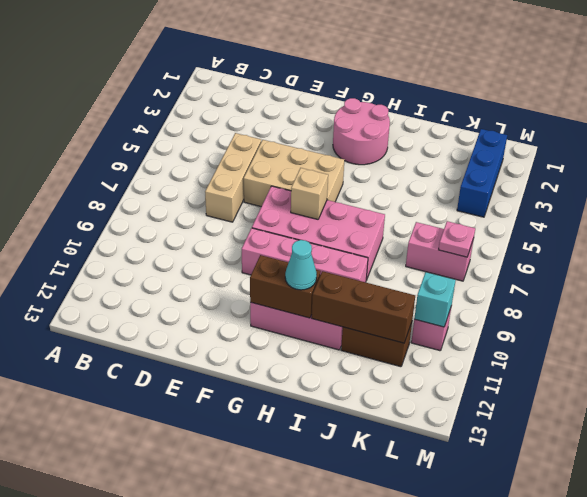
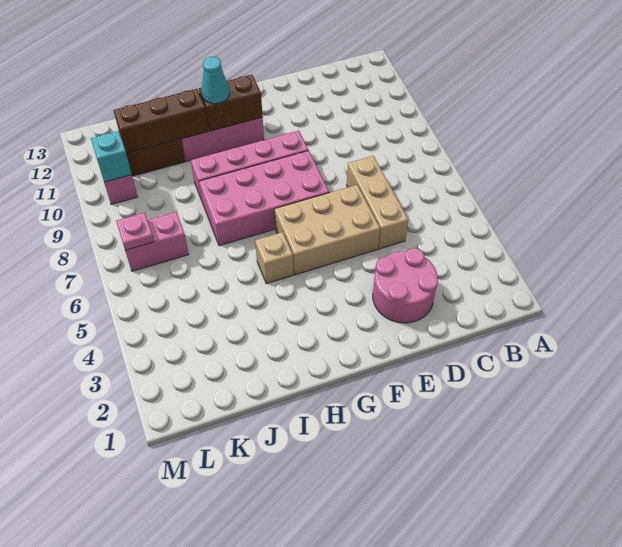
pink round brick G2:H3 level 1 -> pink round brick D2:E3 level 1
tan brick G7 level 2 -> tan brick H5 level 1
blue brick L2:L4 level 1 -> none

